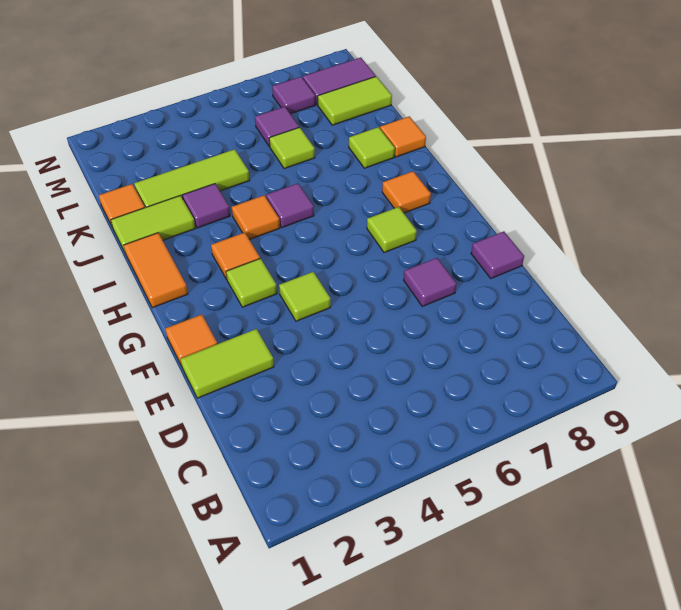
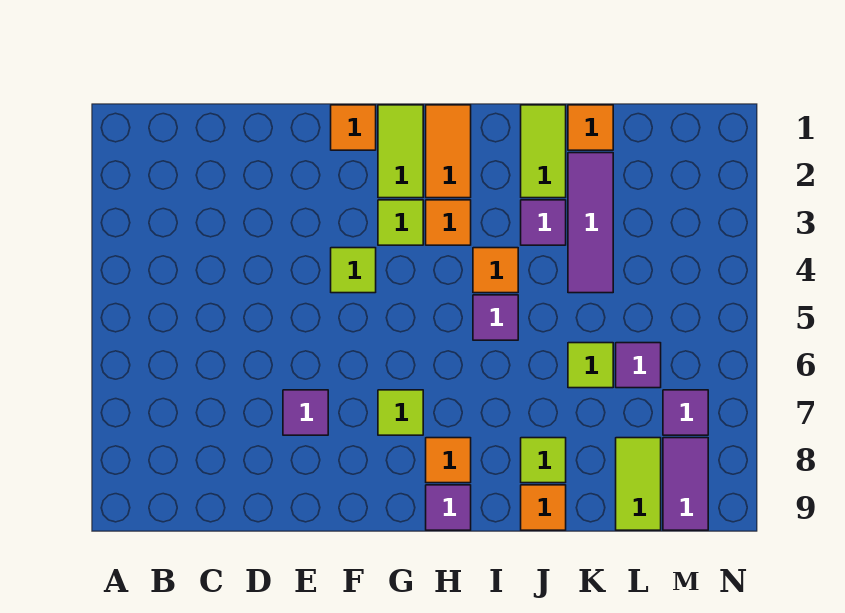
lime tile E1:E2 level 1 -> lime tile G1:G2 level 1
purple tile E9 level 1 -> purple tile H9 level 1
orange tile H1:I1 level 1 -> orange tile H1:H2 level 1
lime tile K2:K4 level 1 -> purple tile K2:K4 level 1

